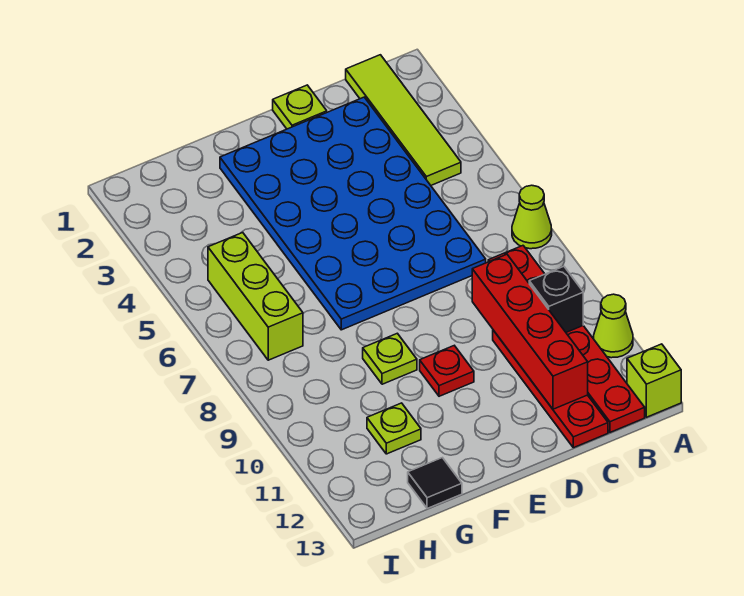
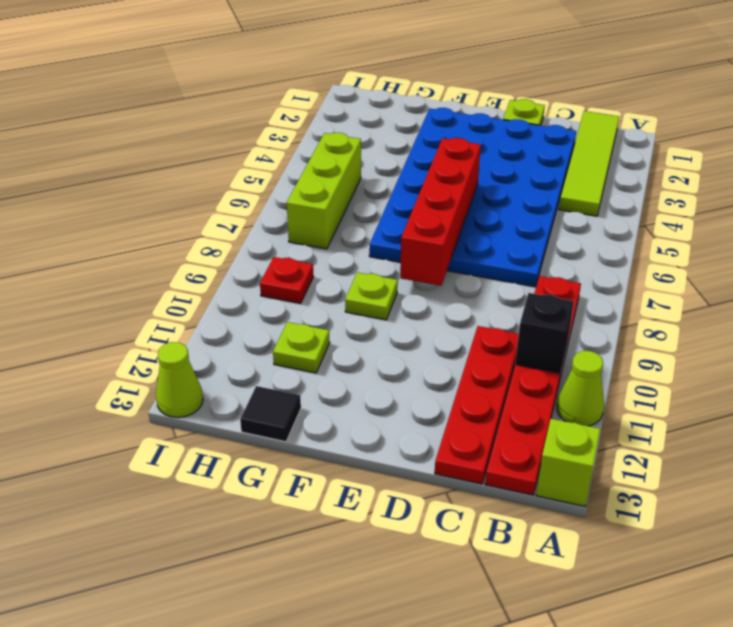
lime cone A7 level 1 -> lime cone I13 level 1
red brick C9:C12 level 2 -> red brick E5:E8 level 2
red plate E10 level 1 -> red plate H9 level 1

